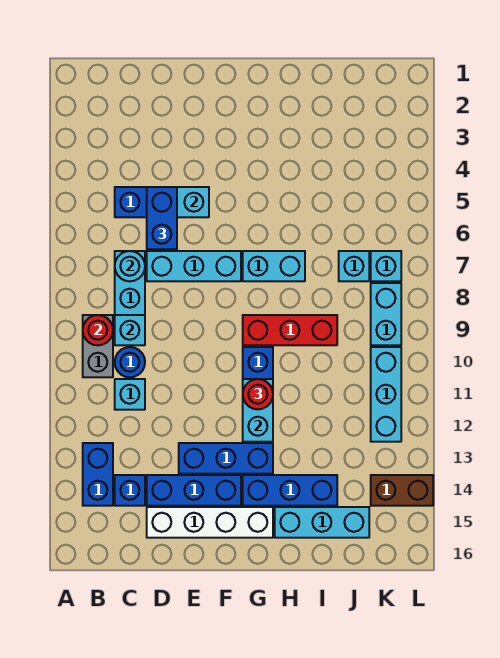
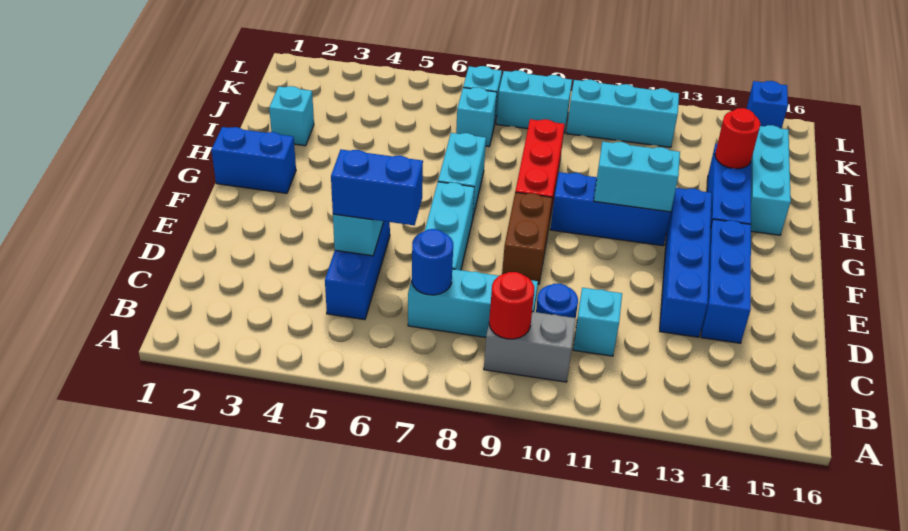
blue brick B13:B14 level 1 -> blue brick G1:G2 level 1
cyan round brick C7 level 2 -> blue round brick C7 level 2
cyan brick C9 level 2 -> cyan brick I2 level 1
blue brick C14 level 1 -> blue brick L15 level 1
white brick D15:G15 level 1 -> none
blue brick E13:G13 level 1 -> blue brick D13:G13 level 1
red round brick G11 level 3 -> red round brick I14 level 2
brown brick K14:L14 level 1 -> brown brick E9:F9 level 1

